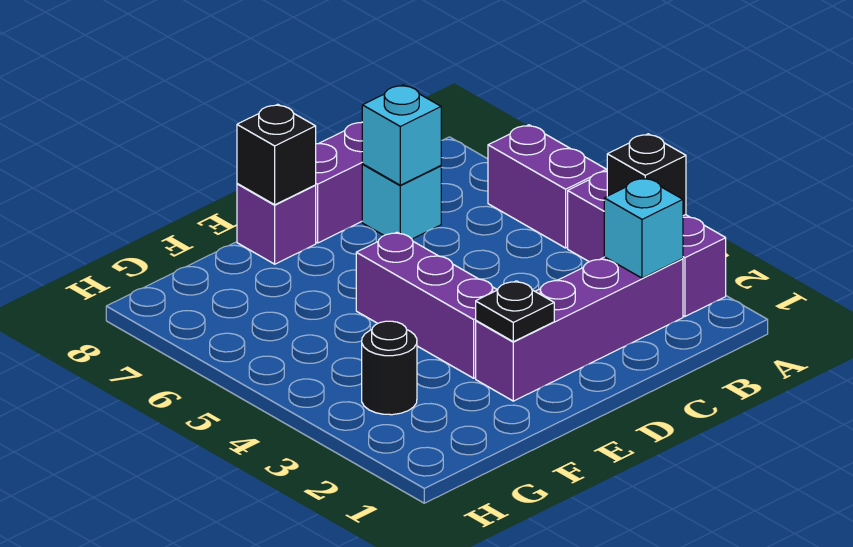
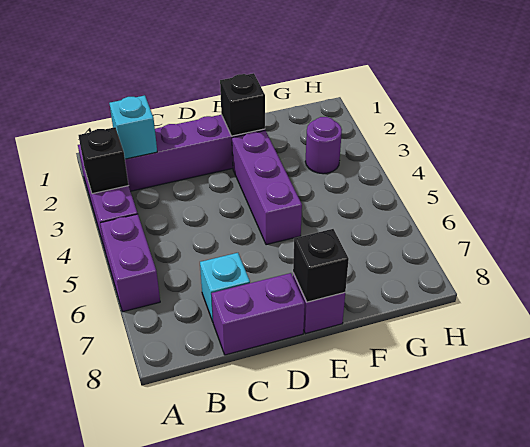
cyan brick C7 level 2 -> none
black plate E2 level 2 -> black brick E2 level 2
black round brick G3 level 1 -> purple round brick G3 level 1

